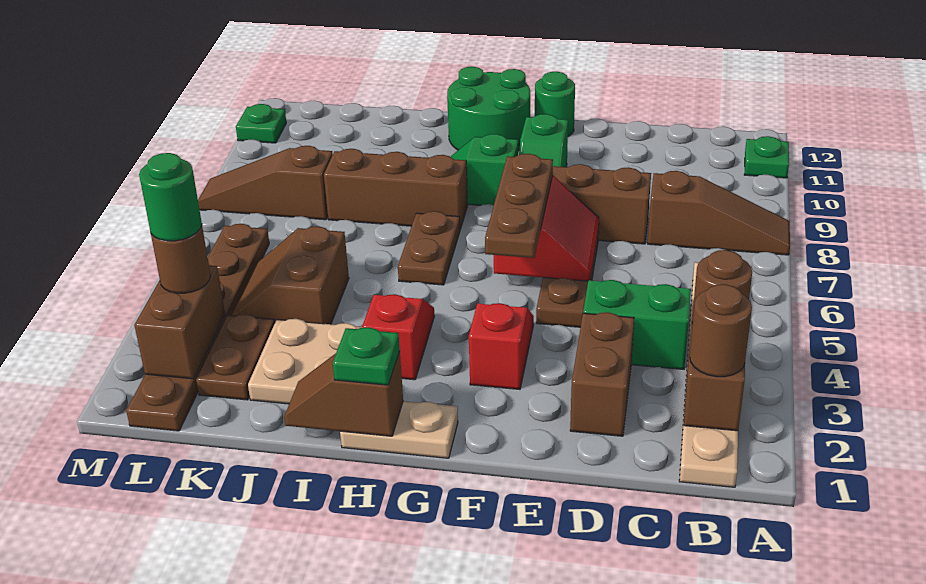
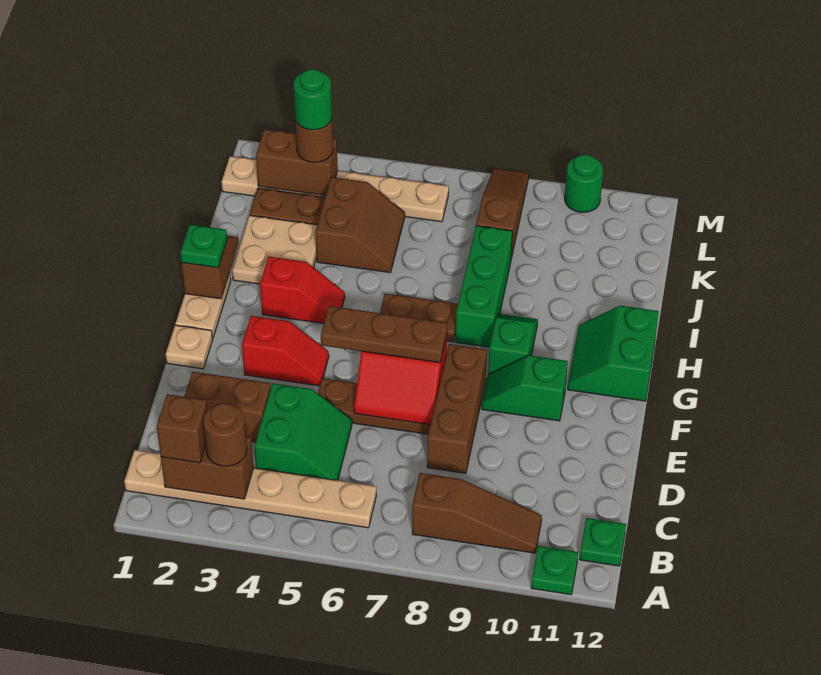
brown slope A8:C8 level 1 top C -> brown slope B8:B10 level 1 top 8
brown round brick B2 level 3 -> brown brick B2 level 3
none -> tan plate F1 level 1
green round brick F12 level 1 -> green round brick M10 level 1
green round brick G11:H12 level 1 -> green slope G11:H12 level 1 top 12
brown brick H8:J8 level 1 -> green brick H8:J8 level 1
brown slope J4:K5 level 1 top J -> brown slope J4:K5 level 1 top 4
brown plate L1:L6 level 1 -> tan plate L1:L6 level 1
green plate M11 level 1 -> green plate B12 level 1

